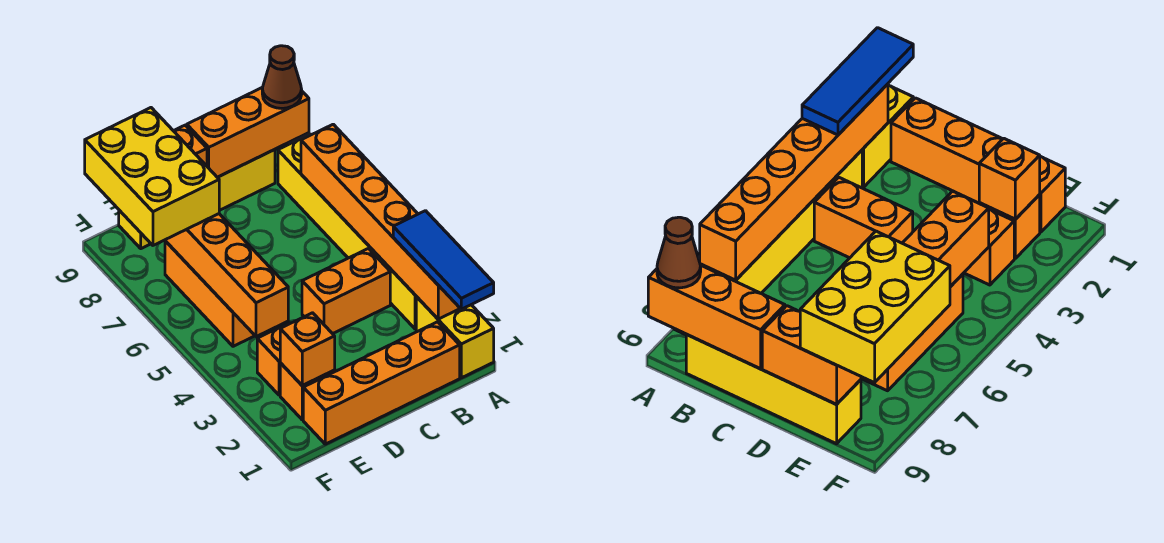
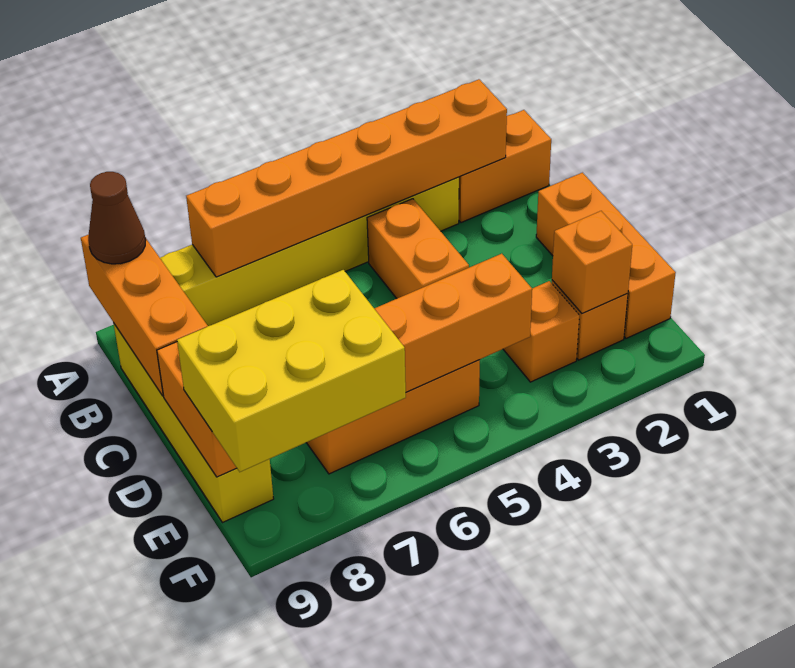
yellow brick A1:A2 level 1 -> orange brick A1:A2 level 1
blue tile A1:A3 level 3 -> none
orange brick B1:E1 level 1 -> orange brick C1:E1 level 1

